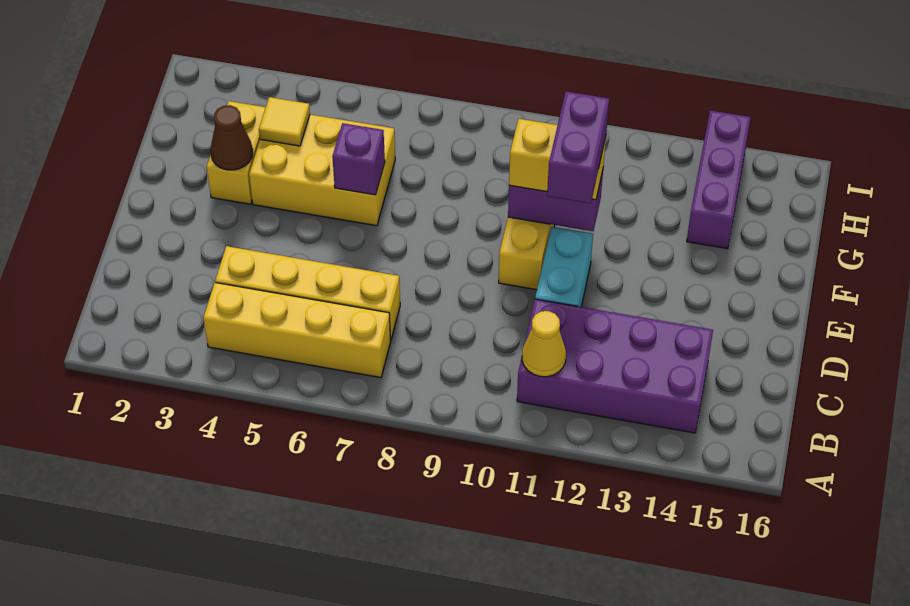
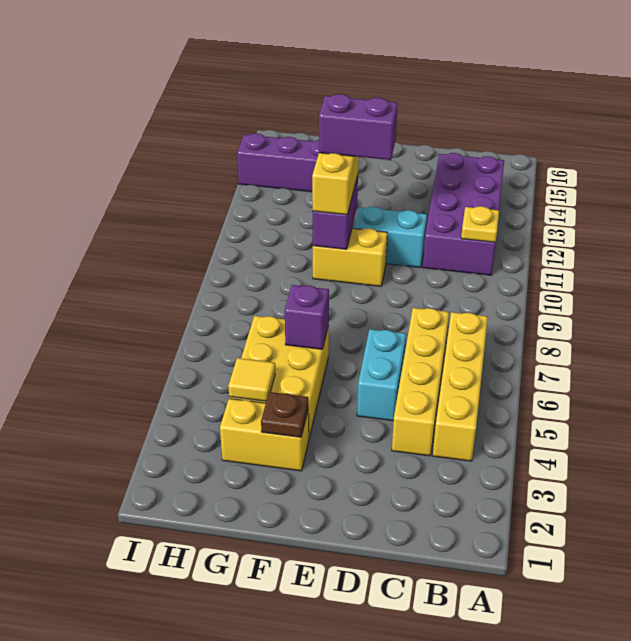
yellow cone B11 level 2 -> yellow plate B11 level 2
none -> cyan brick D5:D6 level 1
brown cone F3 level 2 -> brown plate F3 level 2

